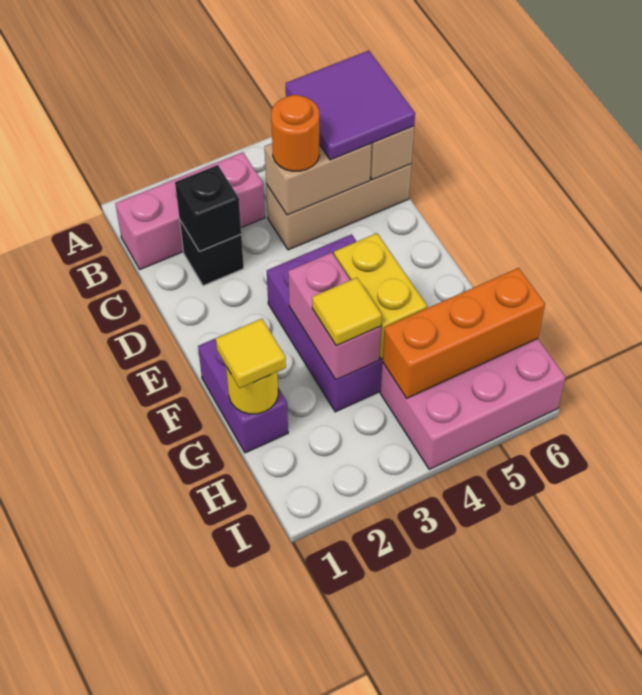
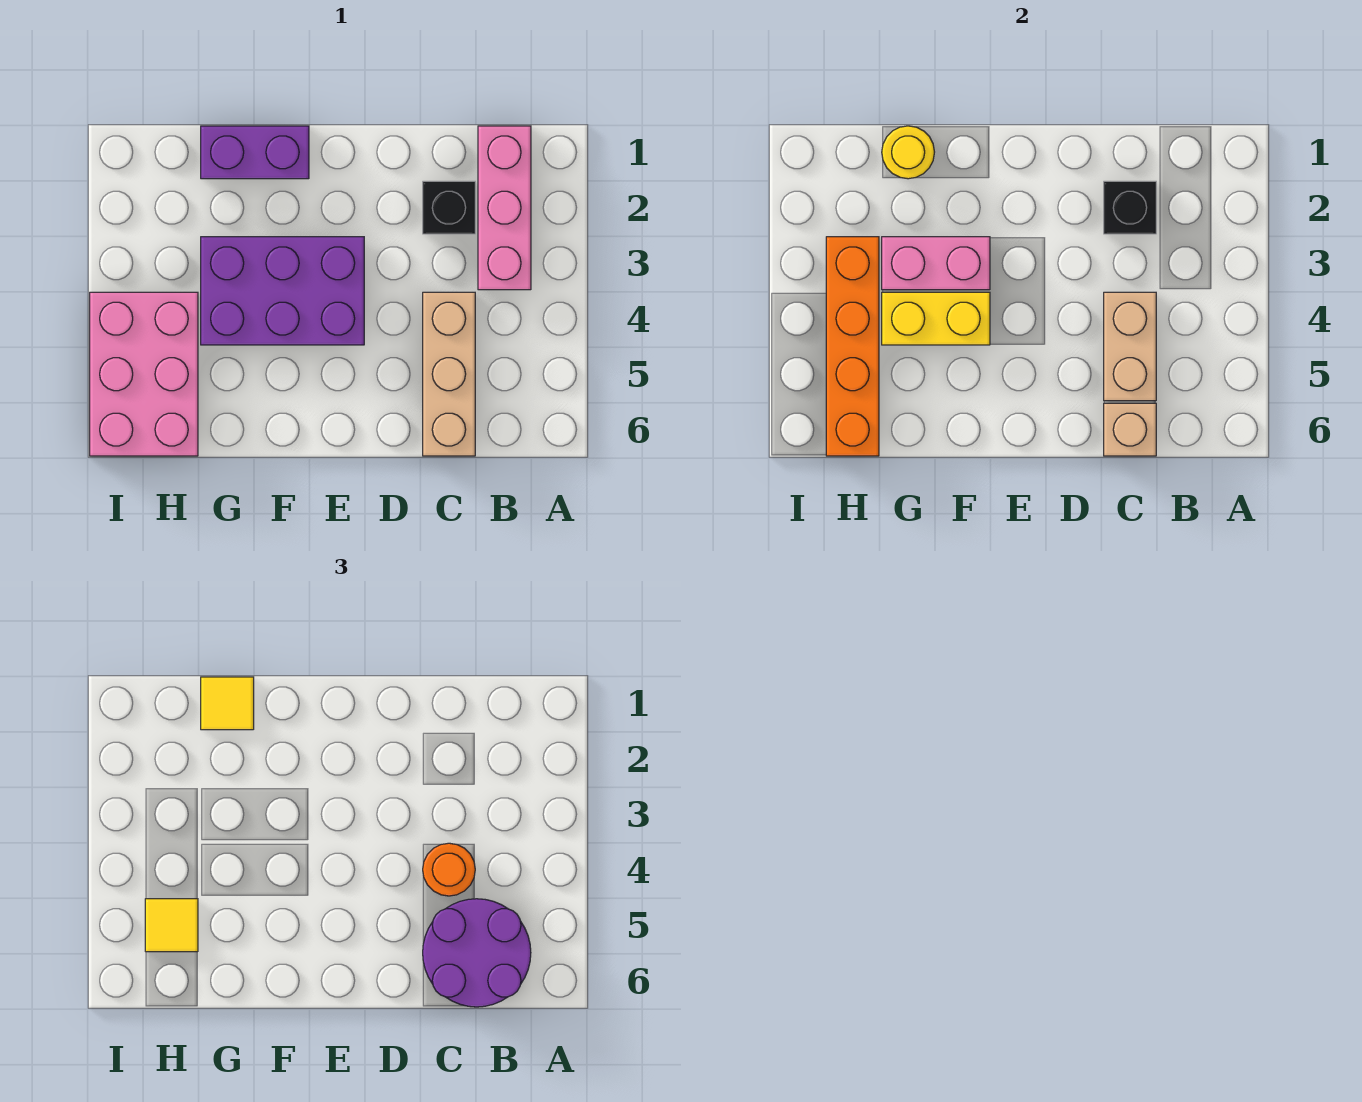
purple tile B5:C6 level 3 -> purple round brick B5:C6 level 3
yellow tile G3 level 3 -> yellow tile H5 level 3
orange brick H4:H6 level 2 -> orange brick H3:H6 level 2

